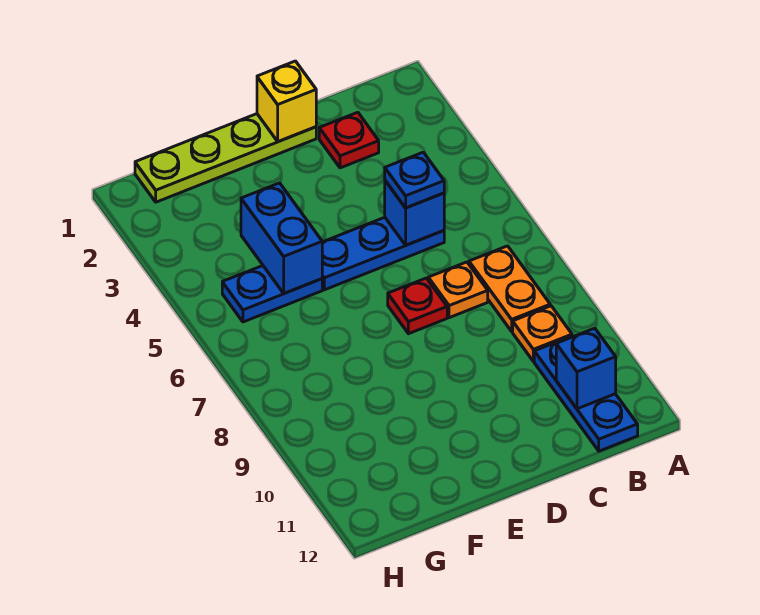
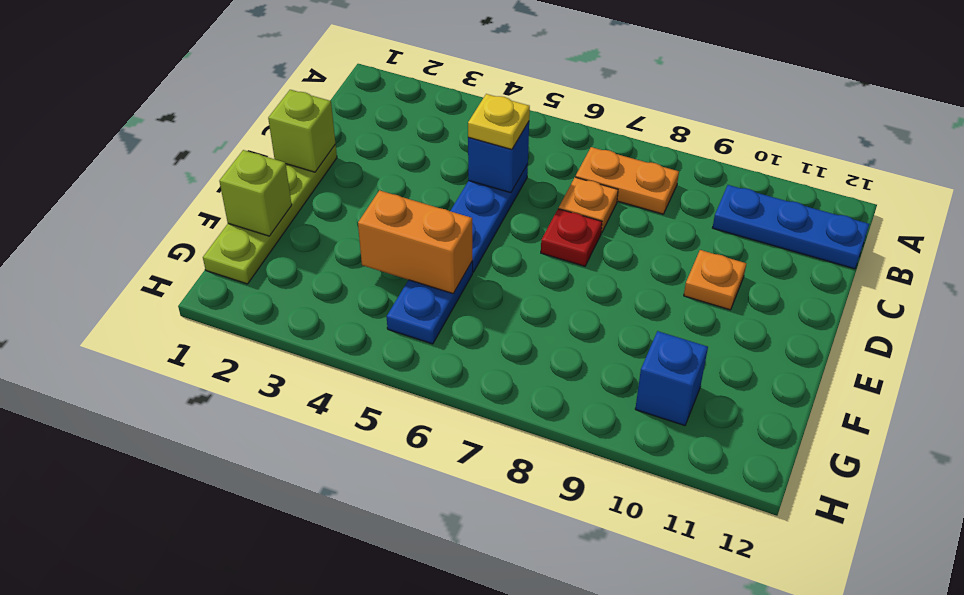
orange plate B9 level 1 -> orange plate D10 level 1
blue brick B11 level 2 -> blue brick G10 level 1
red plate C2 level 1 -> none
blue plate C5 level 3 -> yellow plate C5 level 3
yellow brick D1 level 2 -> lime brick D1 level 2
none -> lime brick F1 level 2
blue brick F4:F5 level 2 -> orange brick F4:F5 level 2

